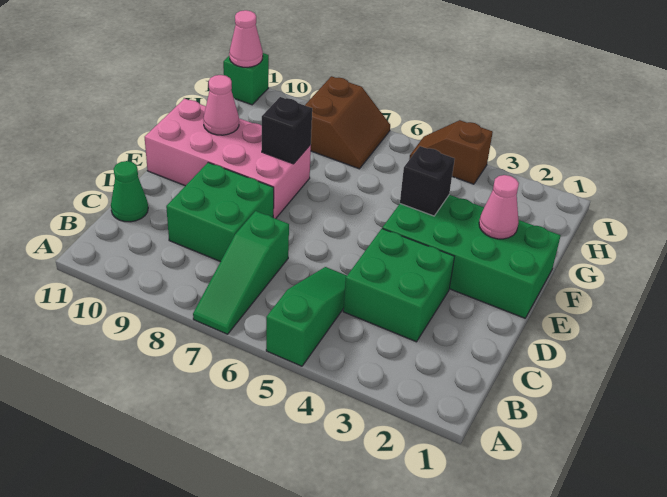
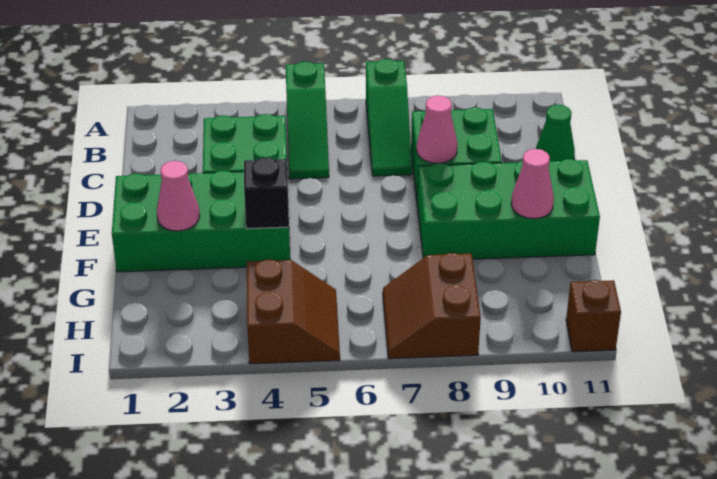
green slope A7:C7 level 1 top C -> green slope A7:C7 level 1 top A
pink brick E8:F11 level 1 -> green brick E8:F11 level 1
black brick F8 level 2 -> none
brown slope I4:I5 level 1 top 4 -> brown slope H4:I5 level 1 top 4
green brick I11 level 1 -> brown brick I11 level 1
pink cone I11 level 2 -> pink cone D8 level 2

